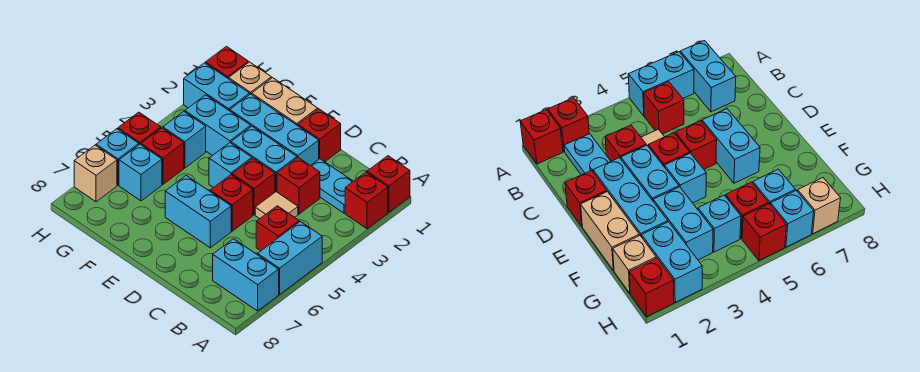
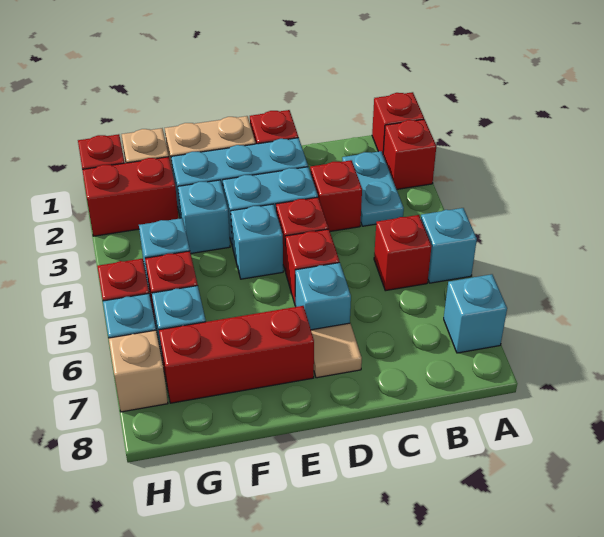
cyan brick A5:A6 level 1 -> cyan brick A5 level 1
cyan brick A7:B7 level 1 -> cyan brick A7 level 1
cyan plate B2:C2 level 1 -> cyan plate B2:B3 level 1
tan tile C4 level 1 -> tan tile D7 level 1
cyan brick D6:E6 level 1 -> cyan brick D6 level 1
none -> red brick E7:G7 level 1
cyan brick F3:G3 level 1 -> cyan brick F3 level 1
cyan brick G2:H2 level 1 -> red brick G2:H2 level 1

